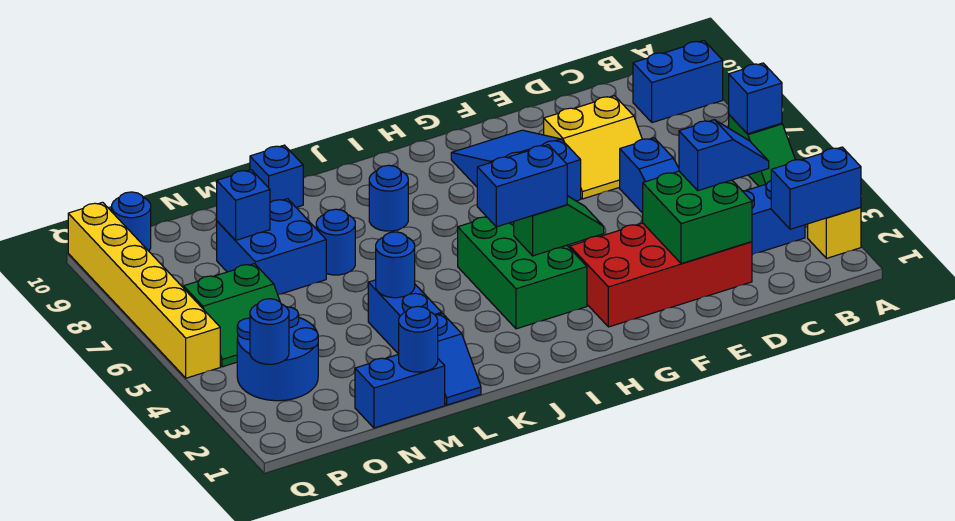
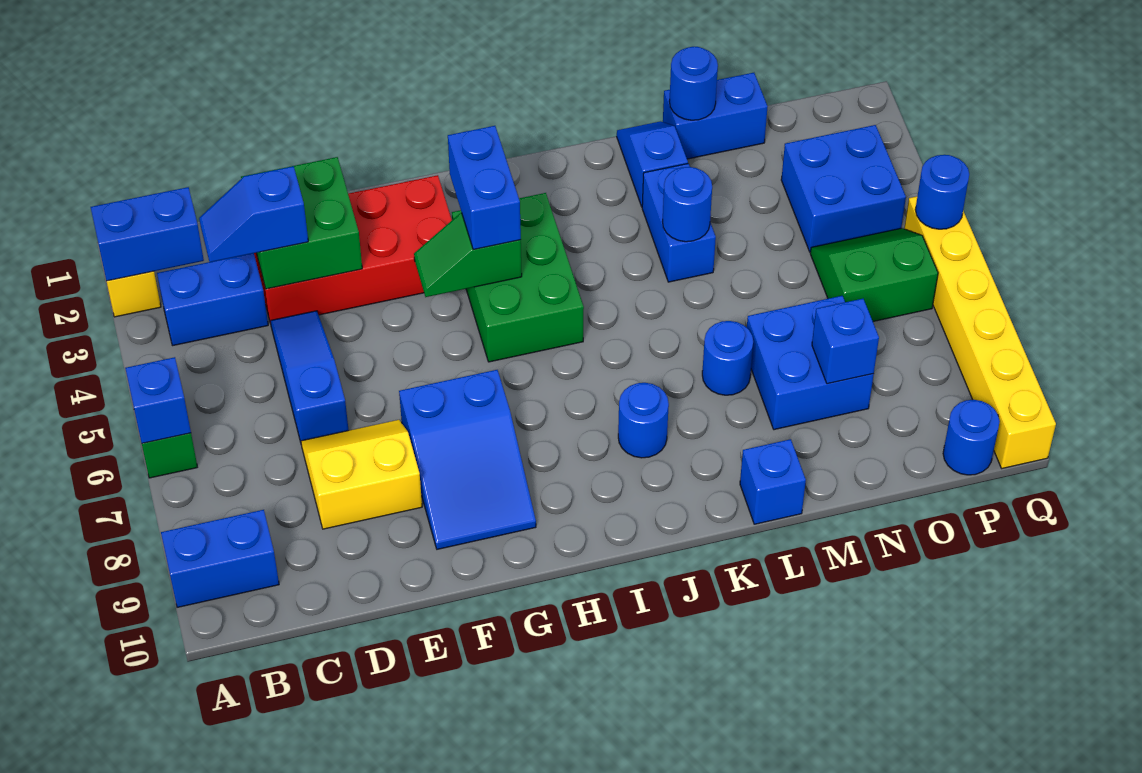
blue brick H4:I4 level 3 -> blue brick H3:H4 level 3
blue round brick O3:P4 level 1 -> blue brick O3:P4 level 1
blue round brick P3 level 2 -> blue round brick Q5 level 2

